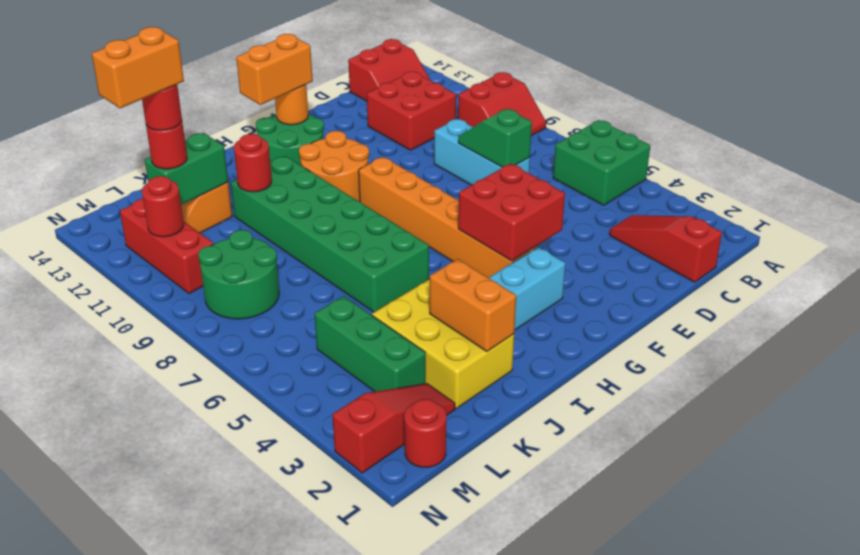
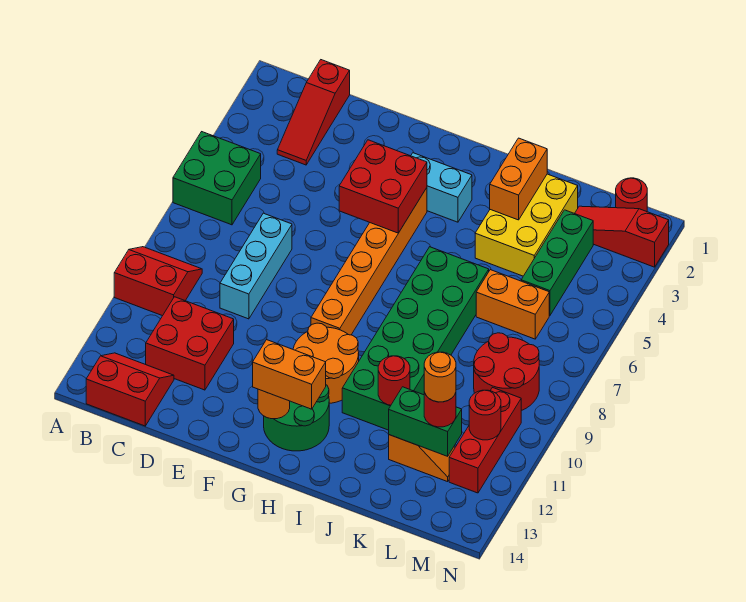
green slope D7:D8 level 2 top 7 -> none
green round brick L8:M9 level 1 -> red round brick L8:M9 level 1
red round brick L12 level 4 -> orange round brick L12 level 4
orange brick L12:M12 level 5 -> orange brick K6:L6 level 1

